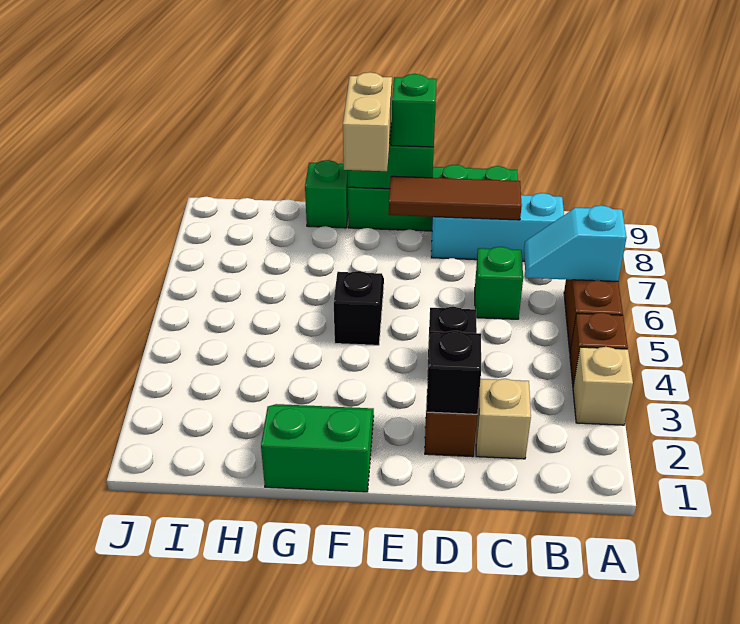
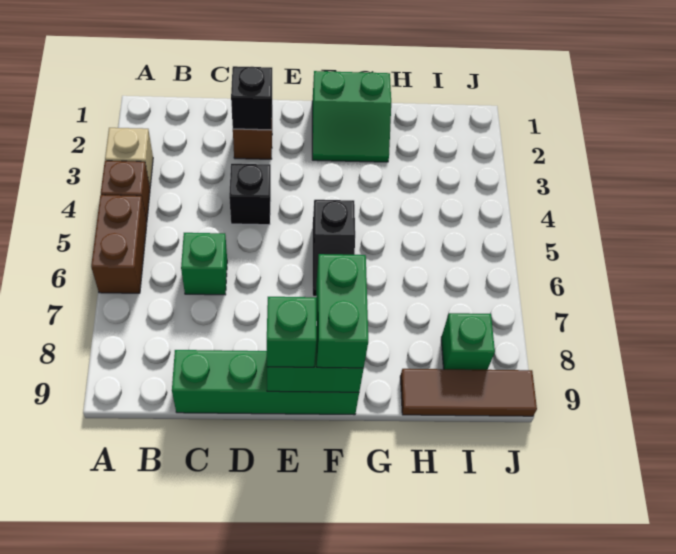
cyan slope A6:B6 level 2 top A -> none
cyan brick B8:D8 level 1 -> none
tan brick C2 level 1 -> none
brown tile C8:E8 level 2 -> brown tile H9:J9 level 1
tan brick F8:F9 level 3 -> green brick F8:F9 level 3
green brick G9 level 1 -> green brick I8 level 1

